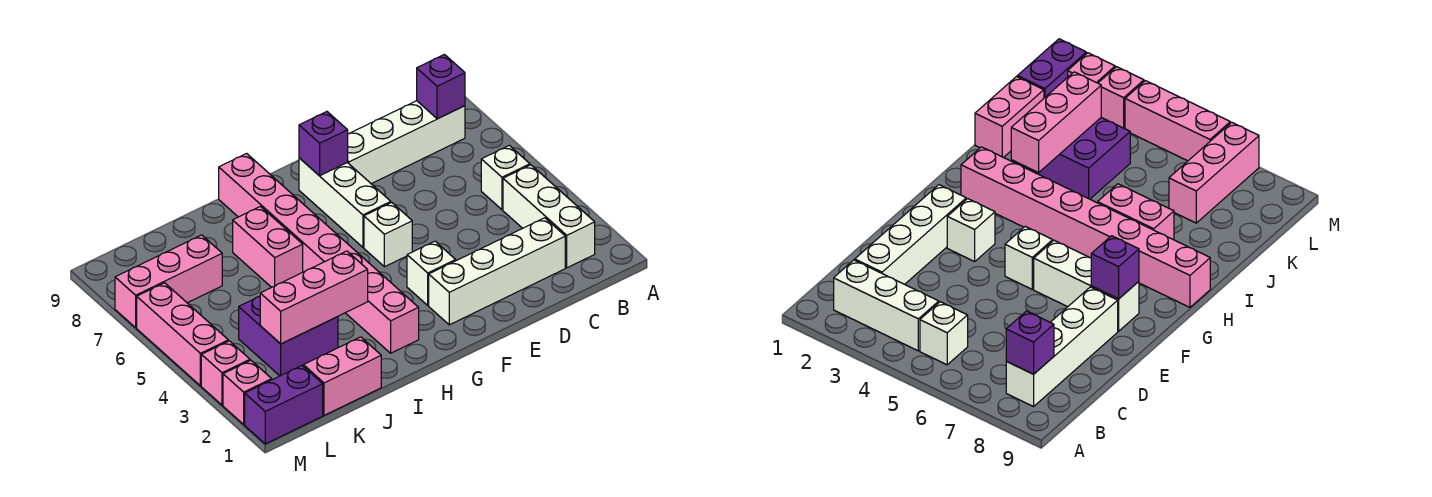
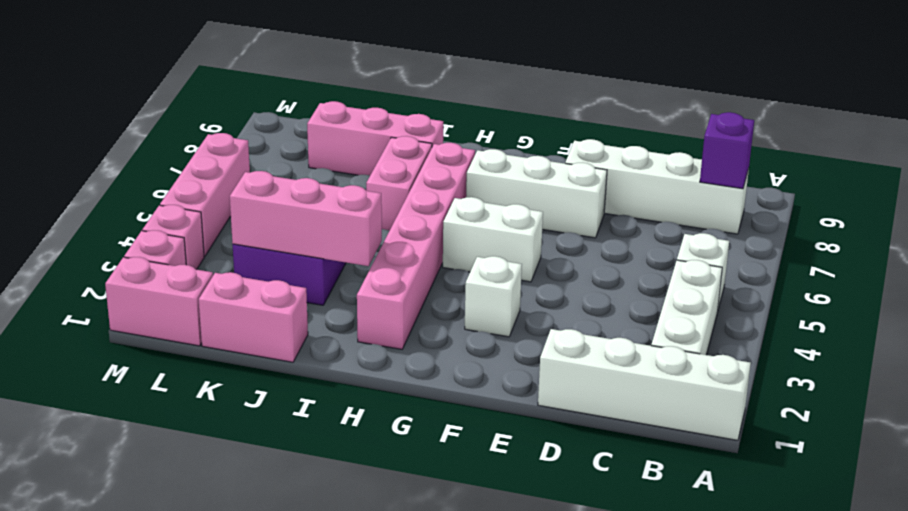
white brick C2:F2 level 1 -> white brick A1:D1 level 1
white brick F5 level 1 -> white brick F5:G5 level 1
white brick F6:F8 level 1 -> white brick E7:G7 level 1
purple brick F8 level 2 -> none
pink brick H2:H9 level 1 -> pink brick H2:H7 level 1
pink brick K7:M7 level 1 -> pink brick I8:K8 level 1
purple brick L1:M1 level 1 -> pink brick L1:M1 level 1

